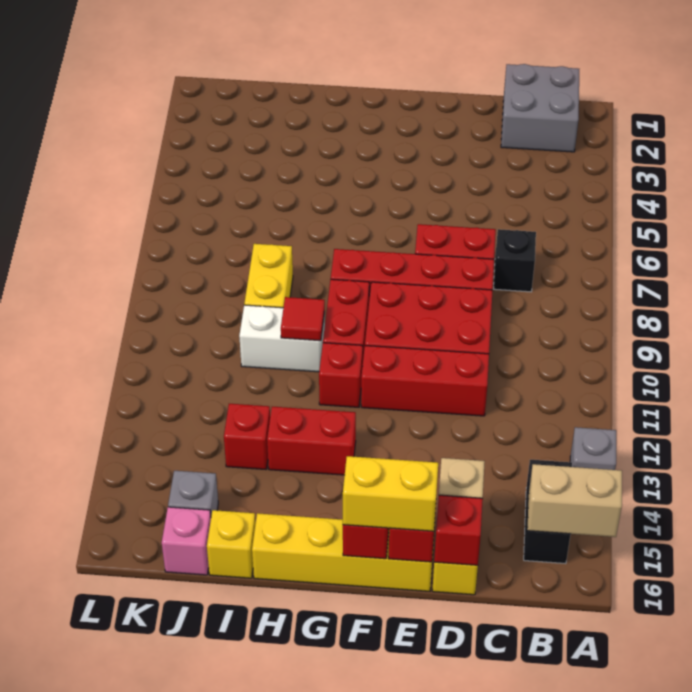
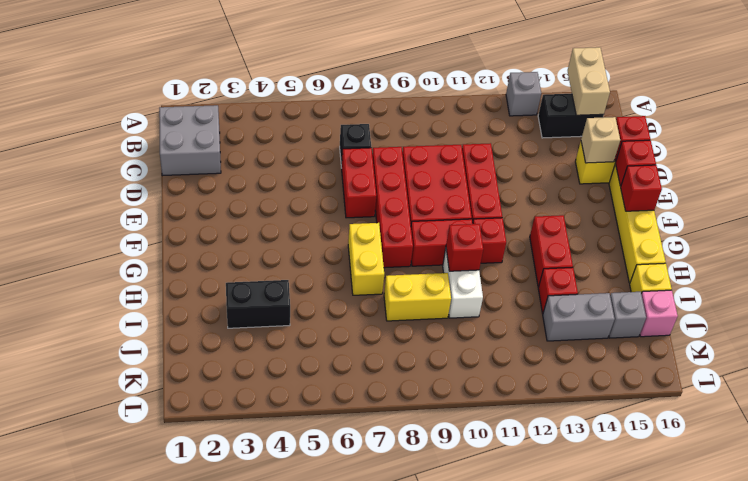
yellow brick E16:F16 level 3 -> yellow brick G7:H7 level 1
red tile H10 level 2 -> red brick H10 level 2
none -> black brick I3:I4 level 1
none -> grey brick J13:J14 level 1

